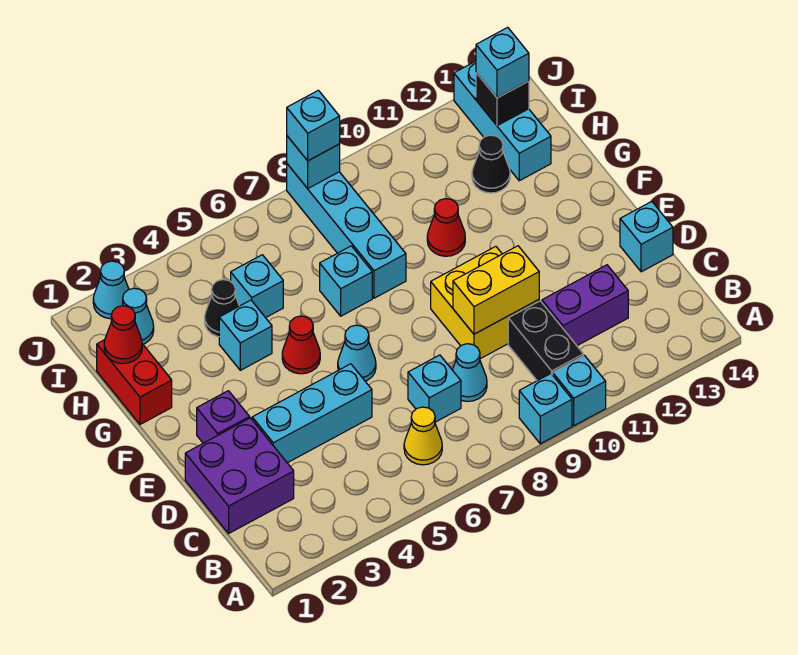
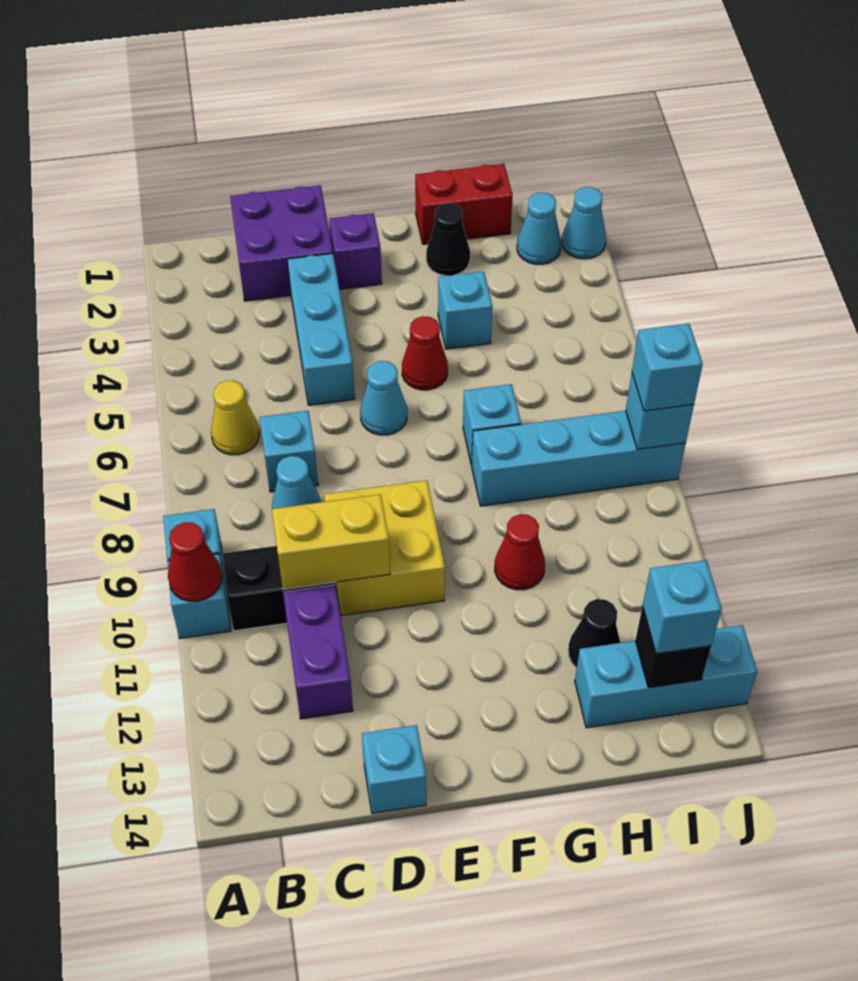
yellow brick D9:D10 level 2 -> yellow brick C10:D10 level 2
red cone H1 level 2 -> red cone A10 level 2
black cone H4 level 1 -> black cone G2 level 1
cyan brick H5 level 1 -> none

